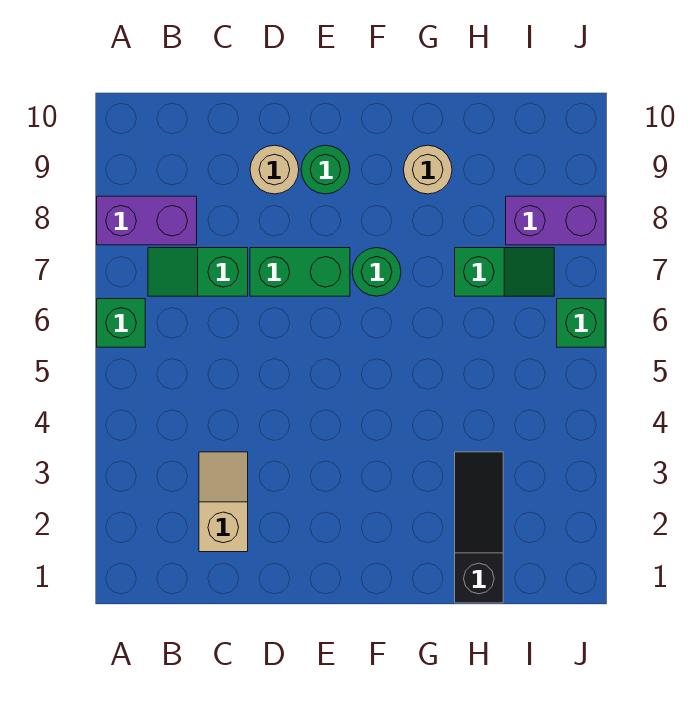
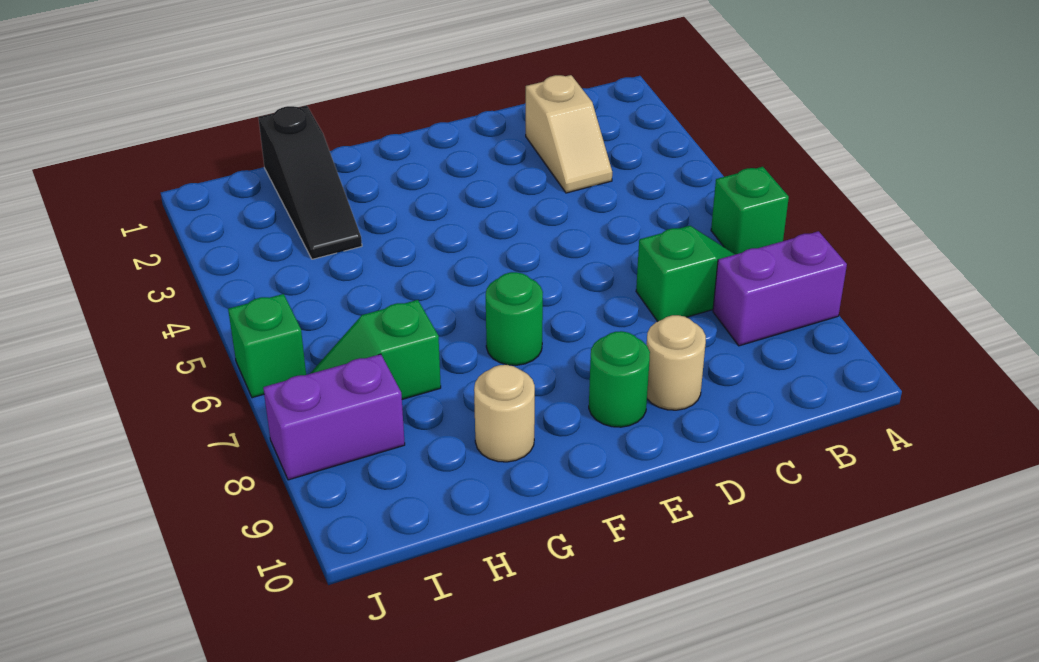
green brick D7:E7 level 1 -> none

